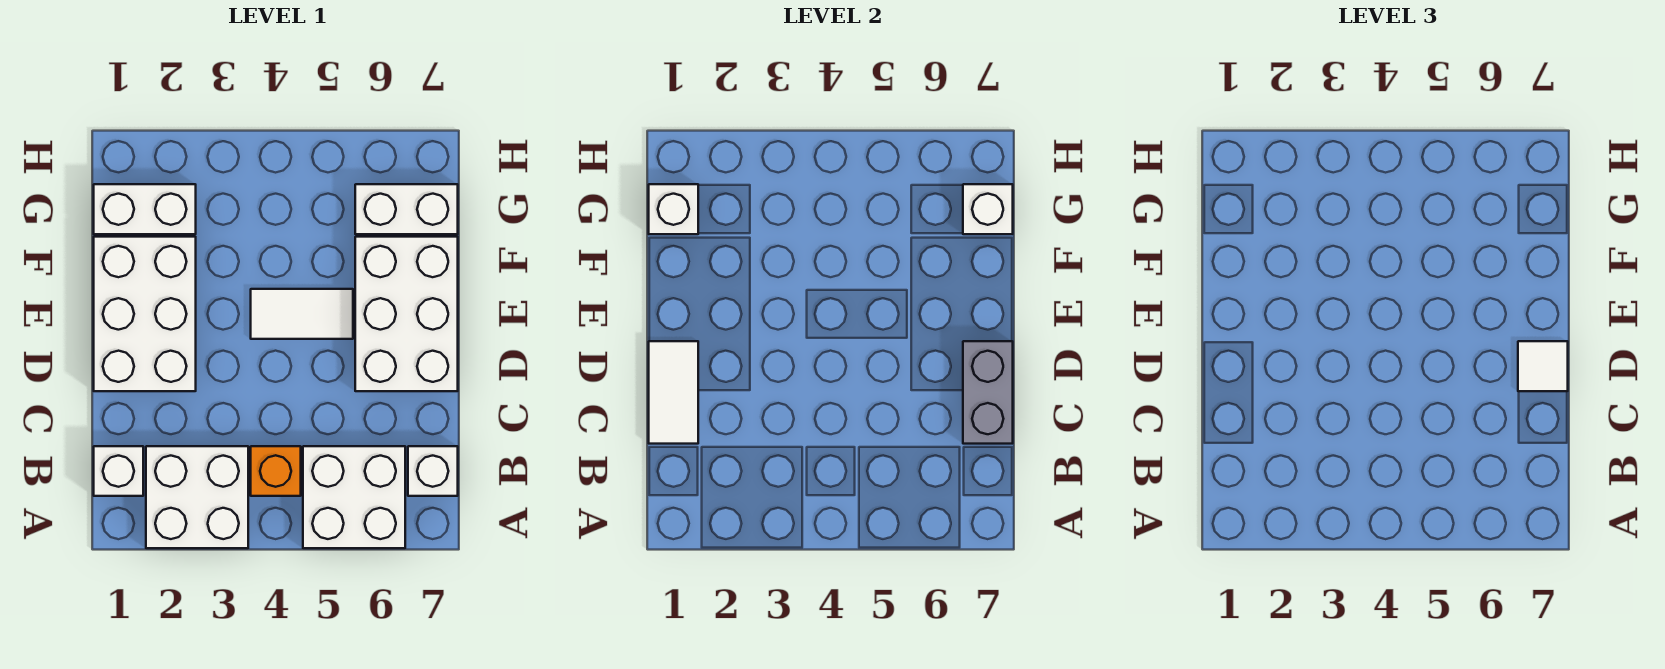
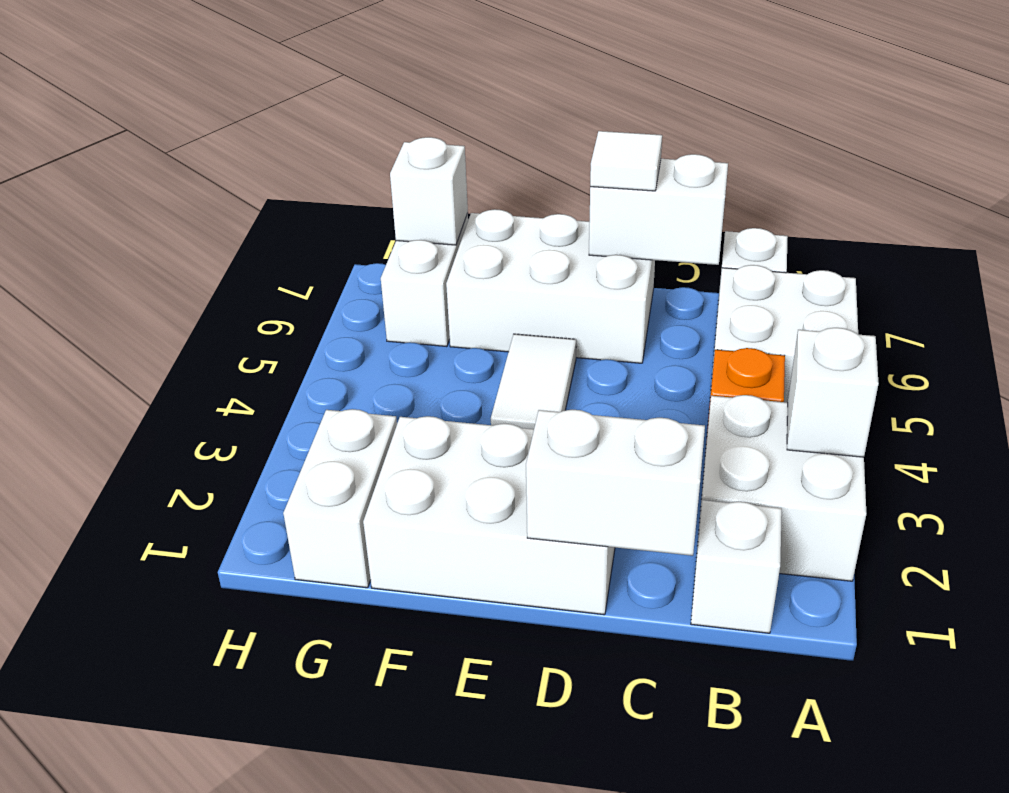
white tile C1:D1 level 2 -> white brick C1:D1 level 2
grey brick C7:D7 level 2 -> white brick C7:D7 level 2
white brick G1 level 2 -> white brick A3 level 2

